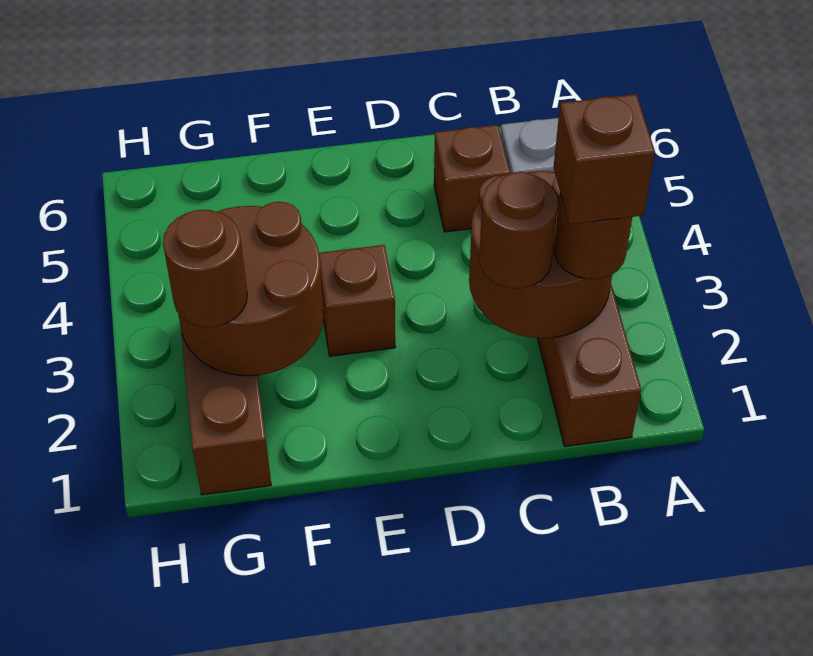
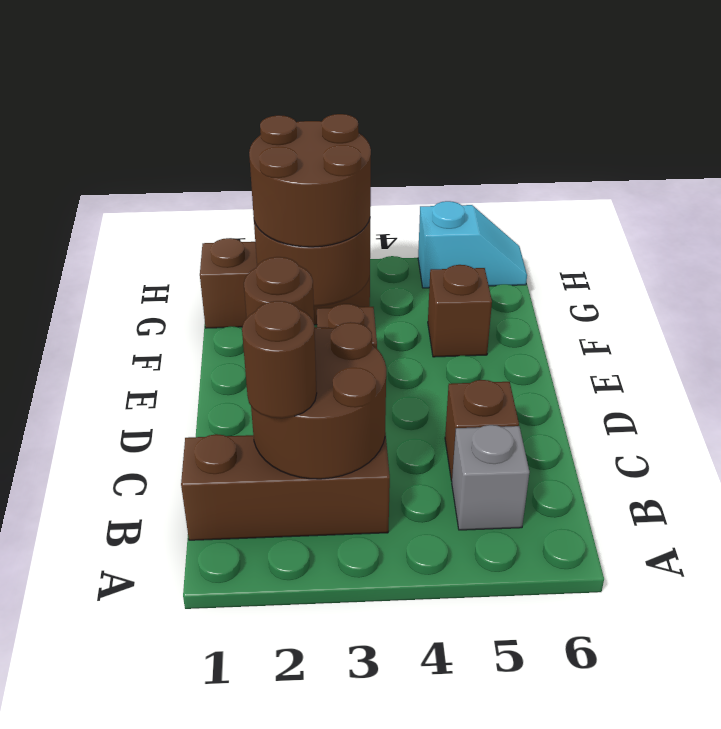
brown brick B2 level 4 -> brown brick F5 level 1
brown round brick G2 level 3 -> brown round brick F2:G3 level 3
none -> cyan slope H5:H6 level 1 top 5

